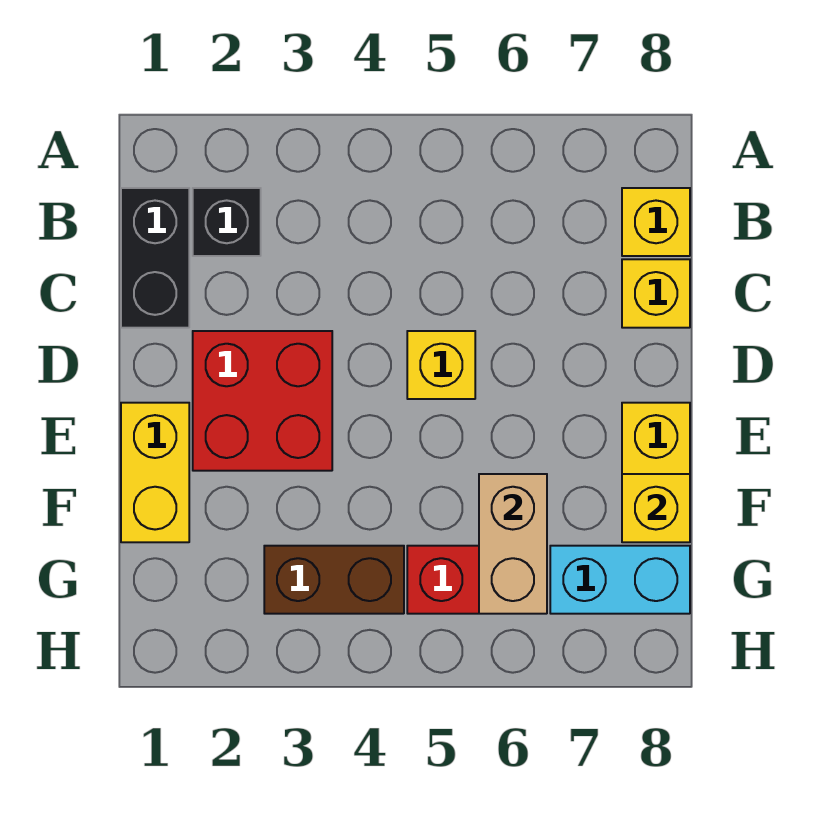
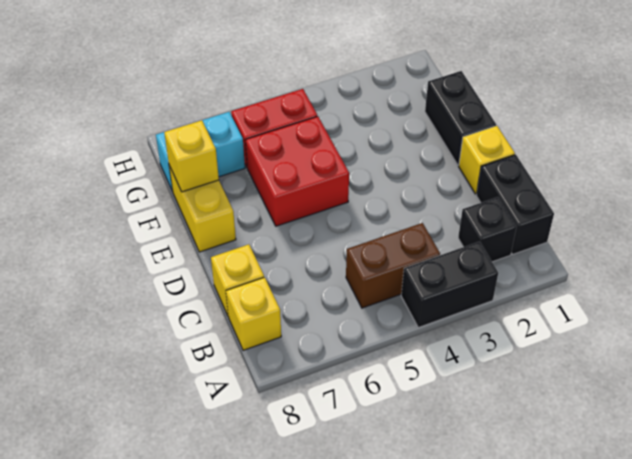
none -> black brick A3:A4 level 1
red brick D2:E3 level 1 -> red brick E5:F6 level 1
yellow brick D5 level 1 -> yellow brick D1 level 1
yellow brick E1:F1 level 1 -> black brick E1:F1 level 1
tan brick F6:G6 level 2 -> none
brown brick G3:G4 level 1 -> brown brick B4:B5 level 1

